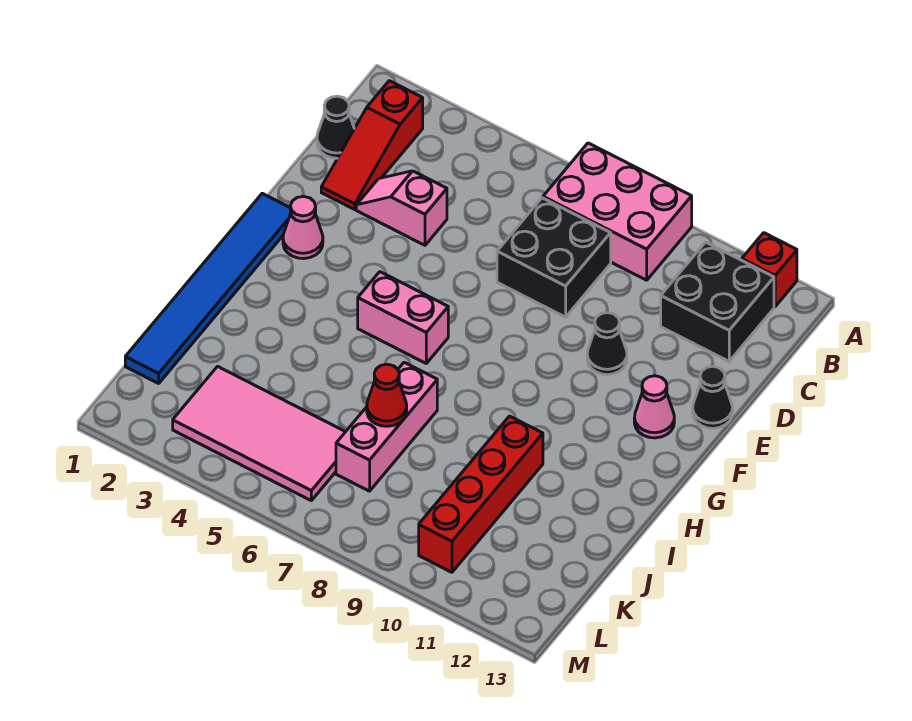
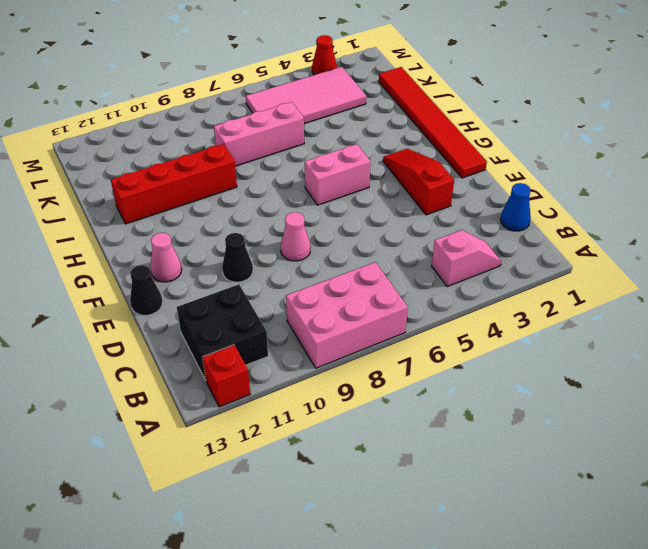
red slope B2:D2 level 1 top B -> red slope E3:G3 level 1 top E
black cone C1 level 1 -> blue cone C1 level 1
black brick C7:D8 level 1 -> none
pink slope D3:D4 level 1 top 4 -> pink slope B3:B4 level 1 top 4
blue tile F1:K1 level 1 -> red tile F1:K1 level 1
pink cone F2 level 1 -> pink cone E8 level 1
pink brick I7:K7 level 1 -> pink brick J6:J8 level 1
red brick I10:L10 level 1 -> red brick I9:I12 level 1
red cone J7 level 2 -> red cone M3 level 1

